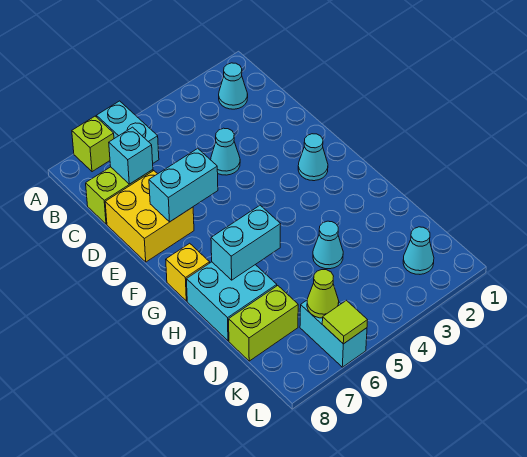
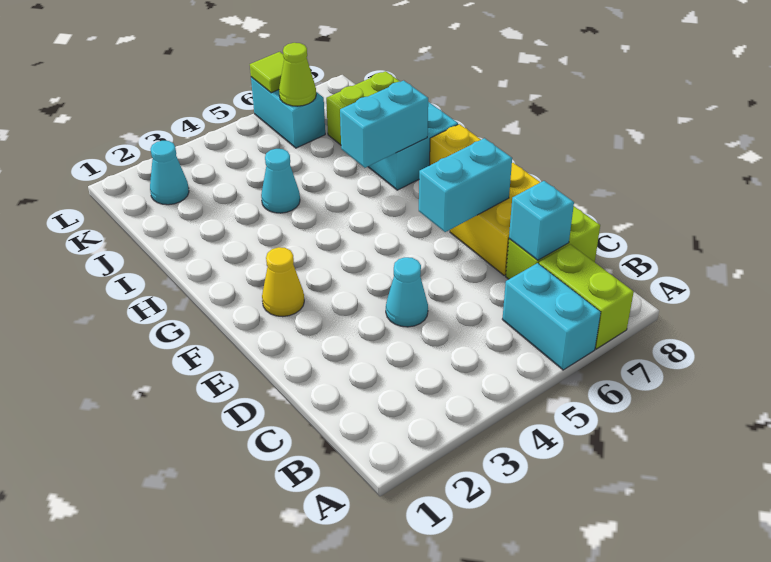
lime brick A7 level 1 -> lime brick A7:B7 level 1
cyan cone B2 level 1 -> none
cyan cone F2 level 1 -> yellow cone F2 level 1

